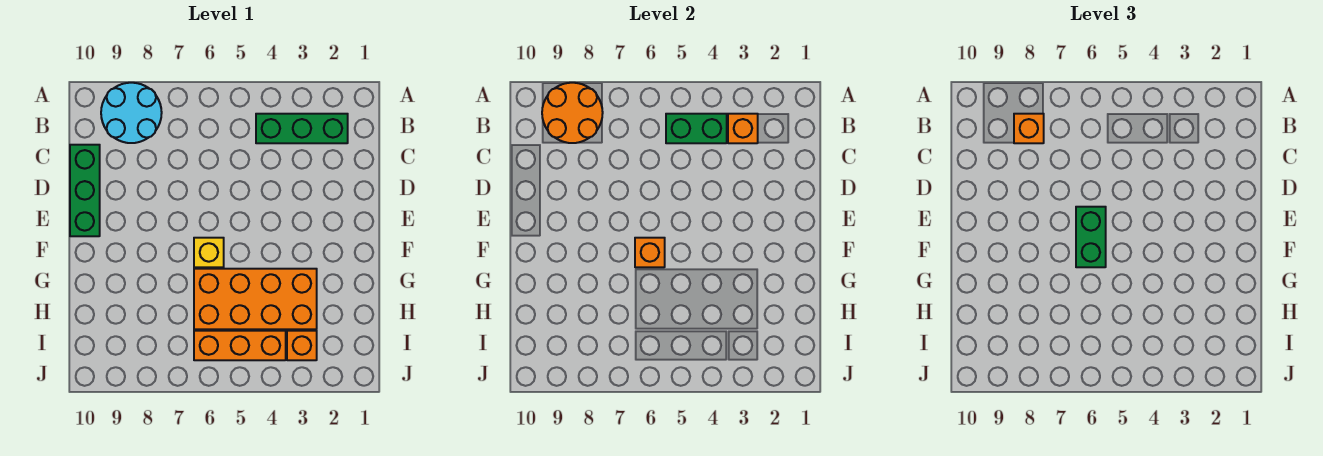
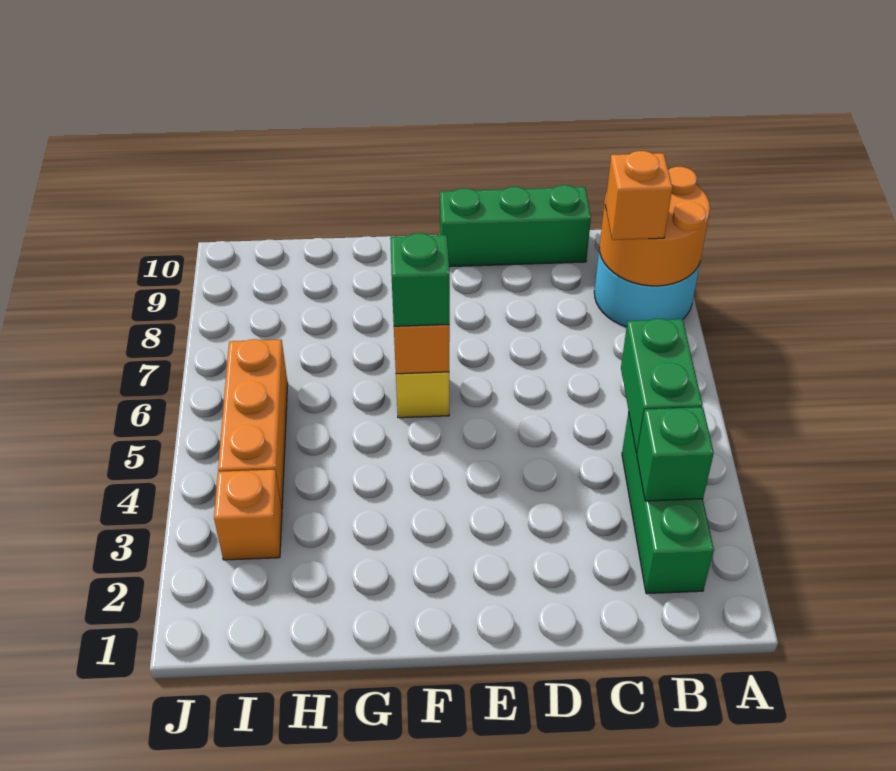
orange brick B3 level 2 -> green brick B3 level 2
green brick E6:F6 level 3 -> green brick F6 level 3
orange brick G3:H6 level 1 -> none

